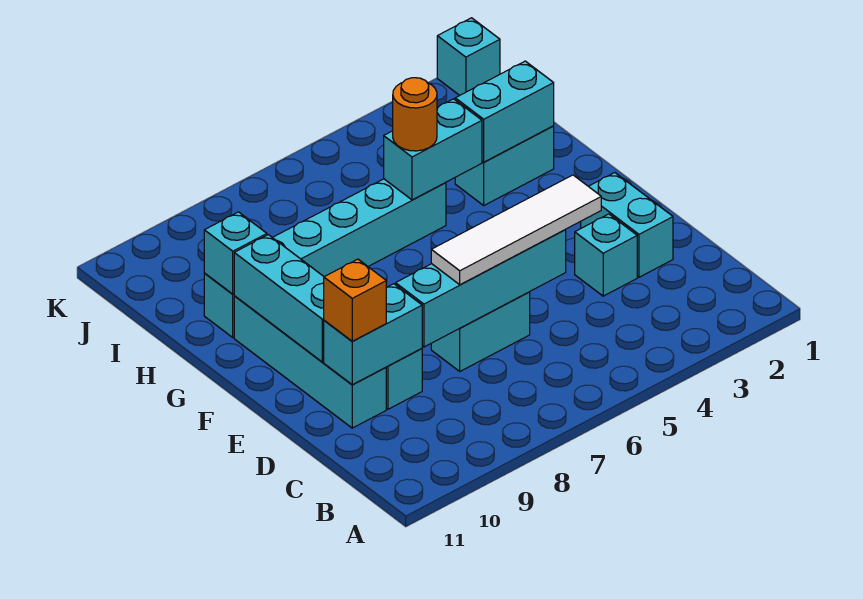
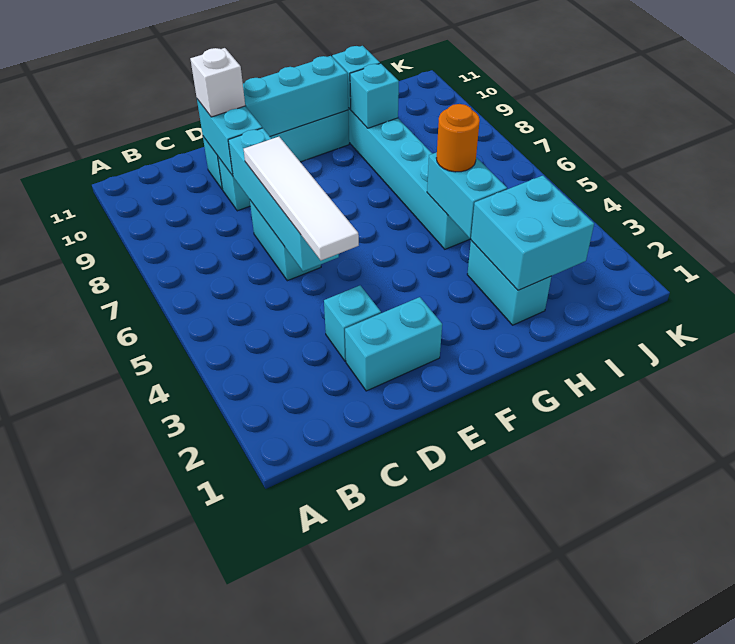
orange brick D10 level 3 -> white brick D10 level 3
cyan brick H2:H3 level 2 -> cyan brick H2:I3 level 2
cyan brick K1 level 1 -> cyan brick H9 level 2

